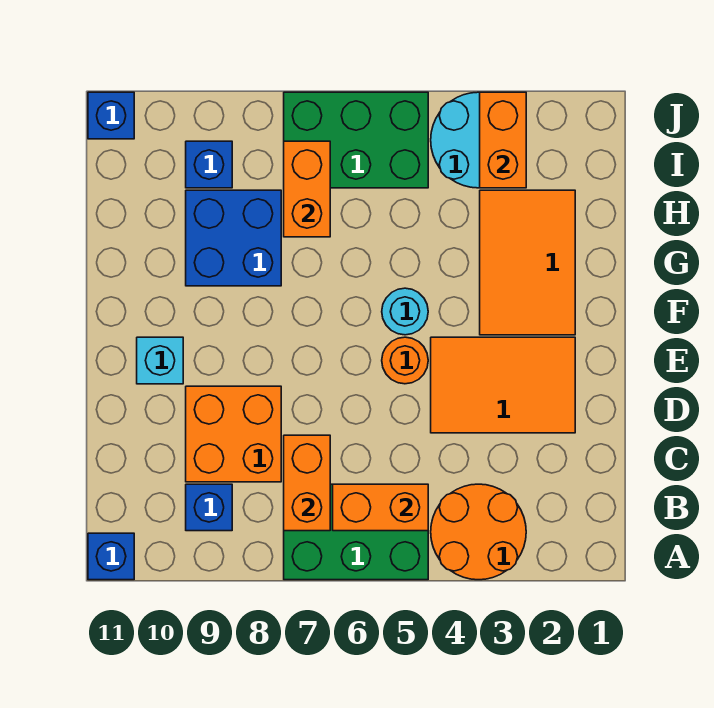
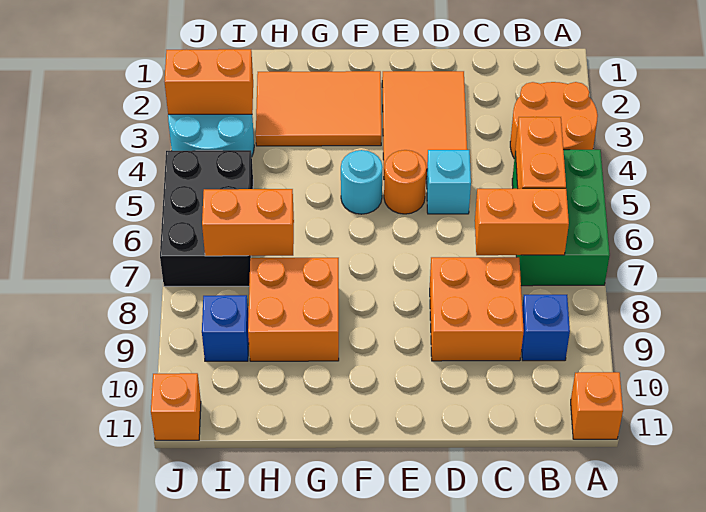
blue brick A11 level 1 -> orange brick A11 level 1
cyan brick E10 level 1 -> cyan brick D5 level 1
blue brick G8:H9 level 1 -> orange brick G8:H9 level 1
green brick I5:J7 level 1 -> black brick I5:J7 level 1
blue brick J11 level 1 -> orange brick J11 level 1

